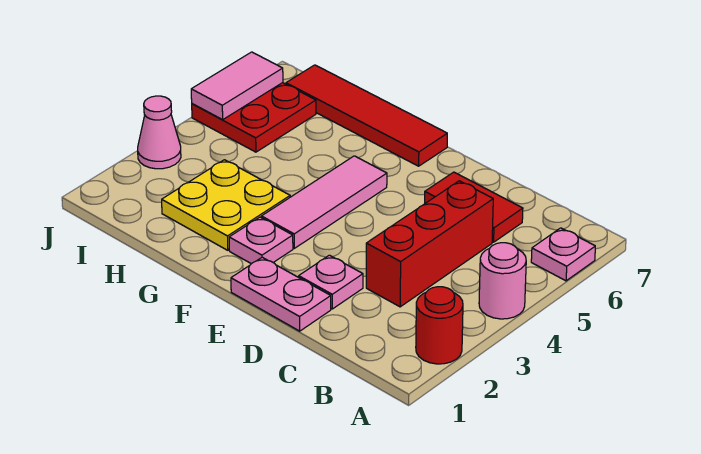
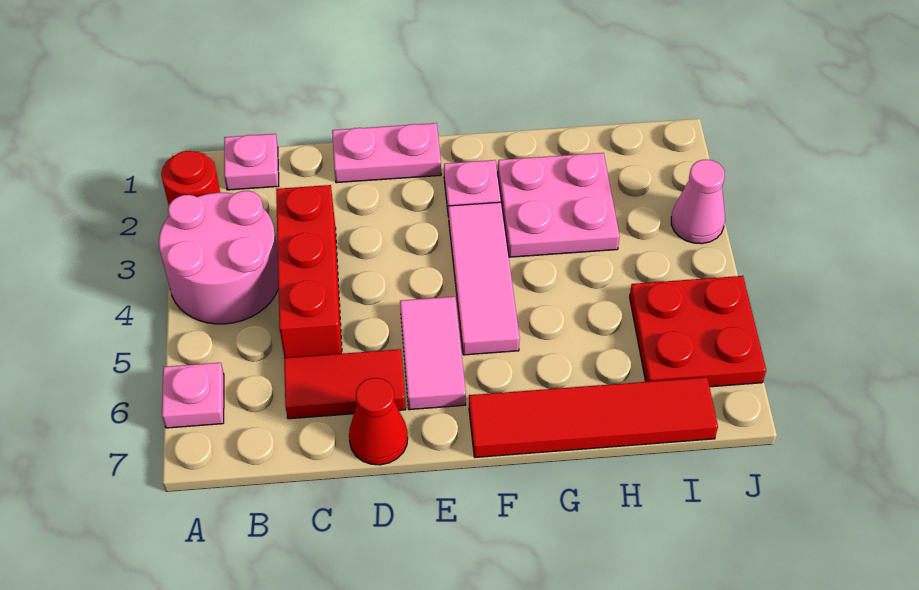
pink round brick A4 level 1 -> pink round brick A3:B4 level 1
pink plate D2 level 1 -> pink plate B1 level 1
none -> red cone D7 level 1
yellow plate G2:H3 level 1 -> pink plate G2:H3 level 1
pink tile J5:J6 level 2 -> pink tile E5:E6 level 1

